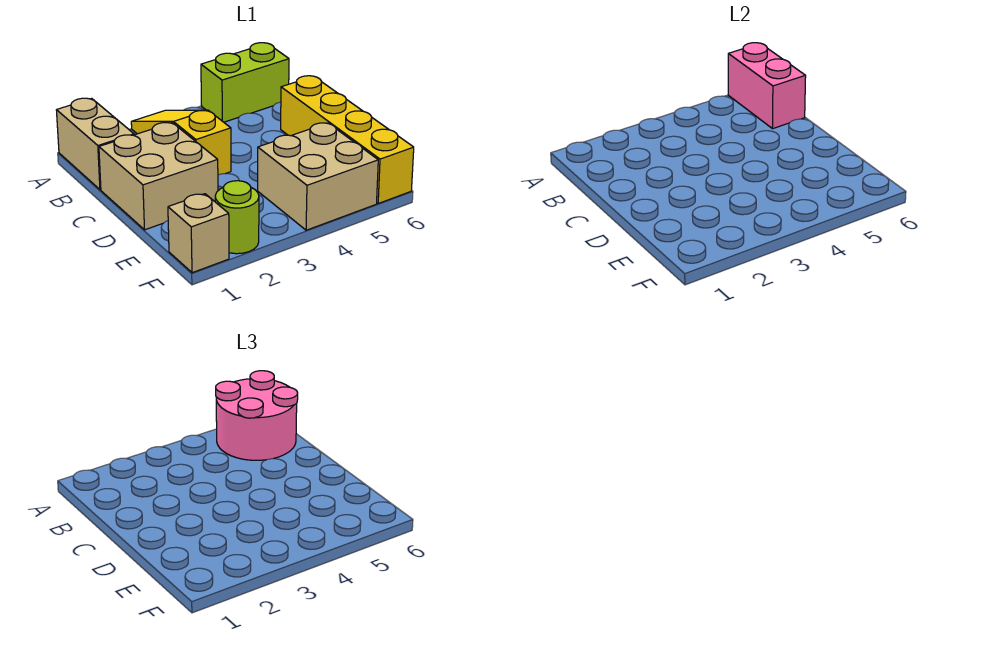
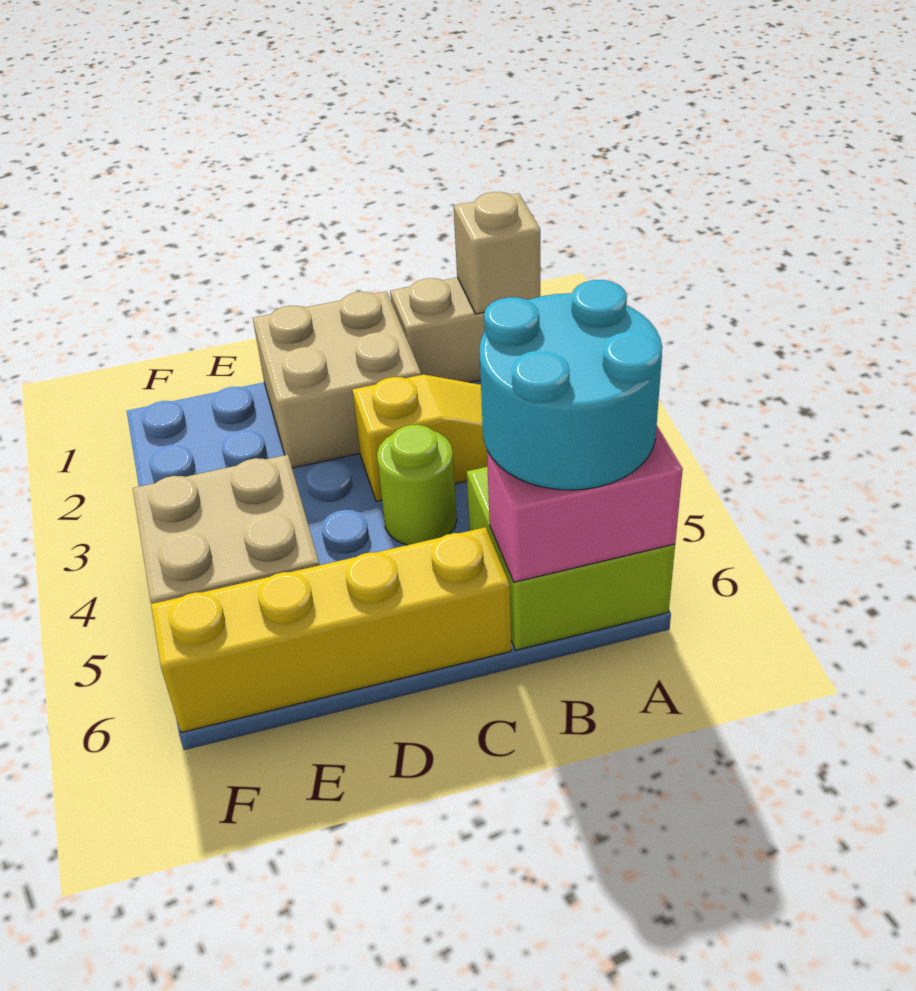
lime brick A5:A6 level 1 -> lime brick A5:B6 level 1
pink round brick A5:B6 level 3 -> cyan round brick A5:B6 level 3
tan brick F1 level 1 -> tan brick A1 level 2
lime round brick F2 level 1 -> lime round brick C4 level 1

